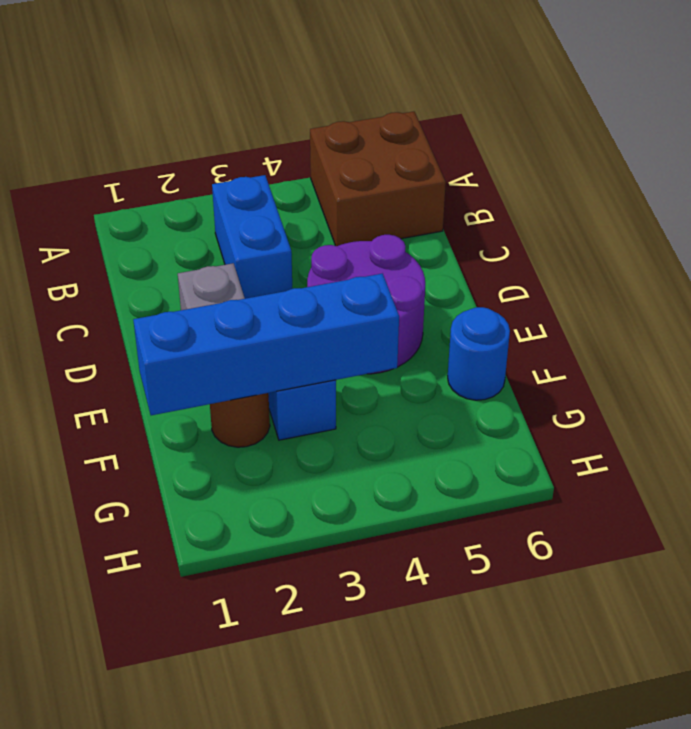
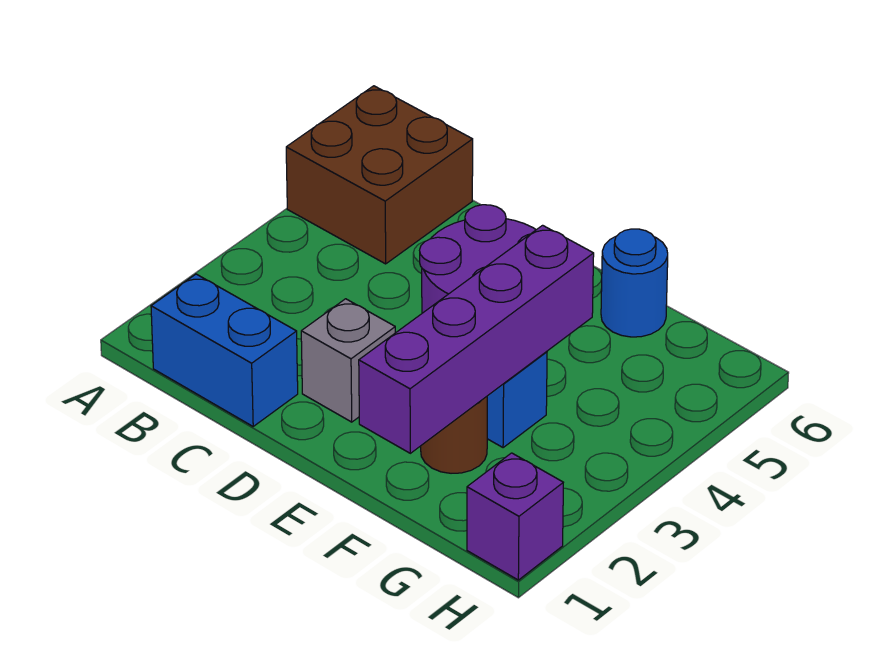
blue brick B3:C3 level 1 -> blue brick B1:C1 level 1
blue brick F1:F4 level 2 -> purple brick F1:F4 level 2
none -> purple brick H1 level 1

